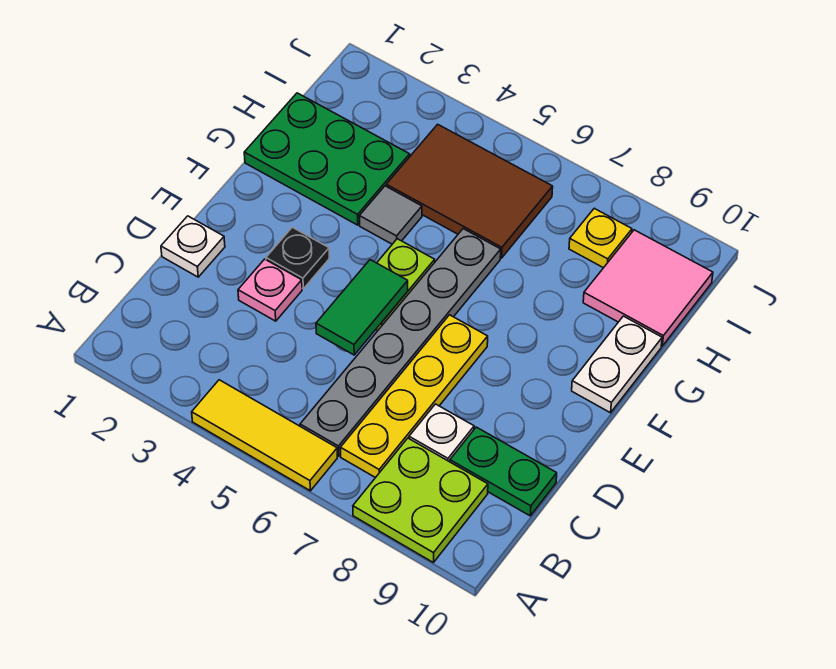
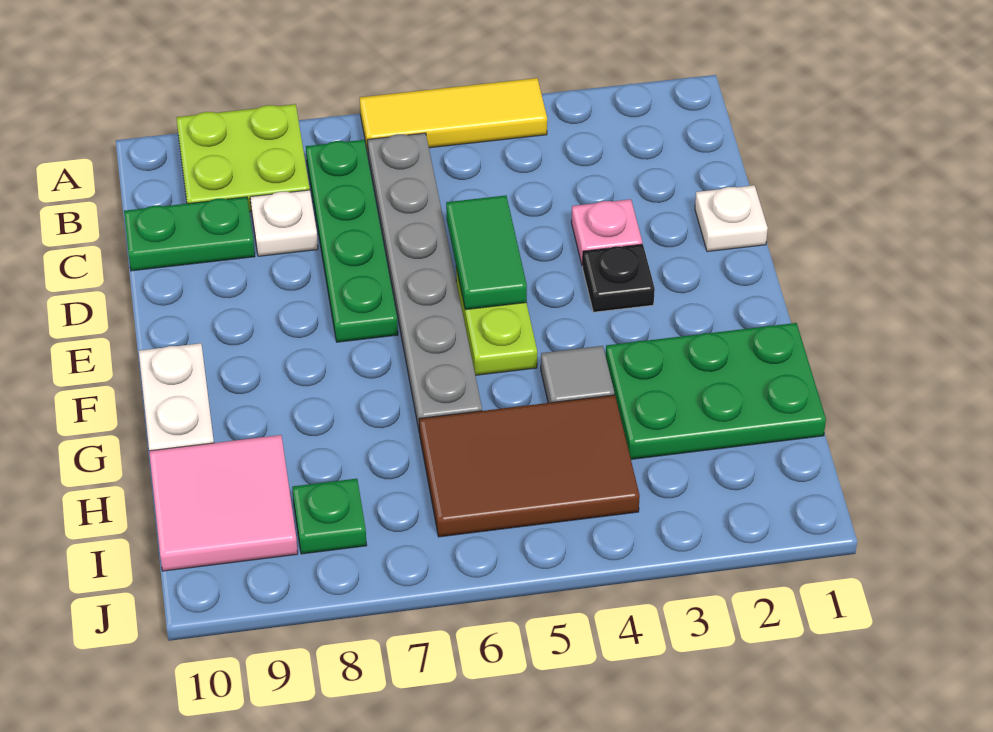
yellow plate B7:E7 level 1 -> green plate B7:E7 level 1
yellow plate I8 level 1 -> green plate I8 level 1

